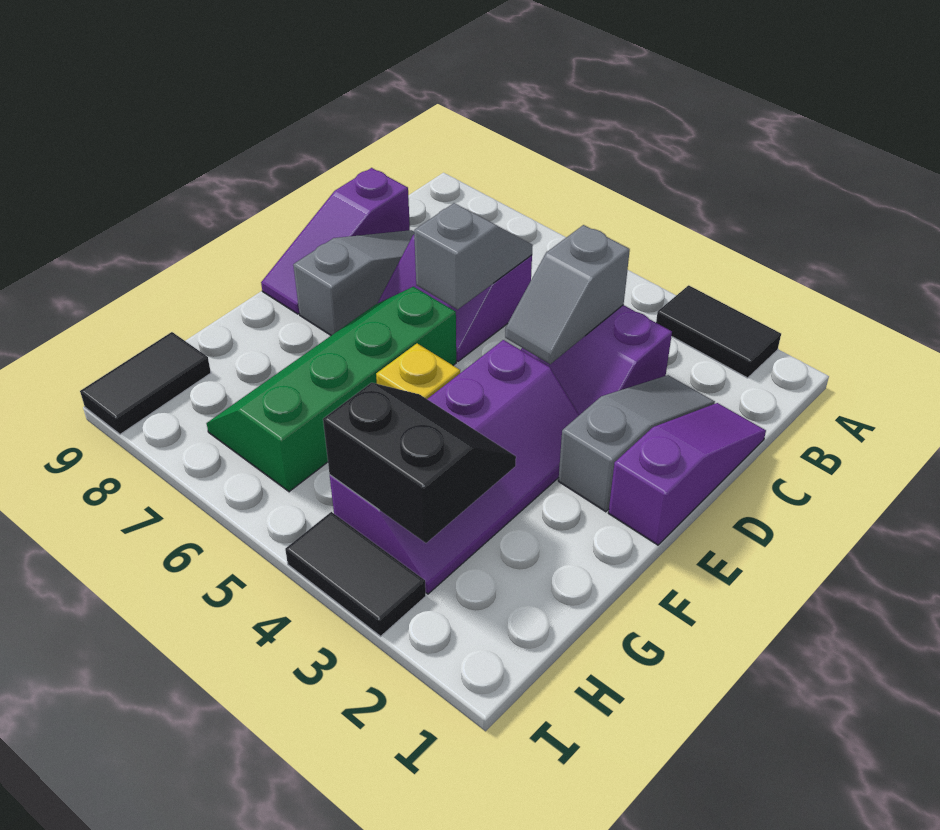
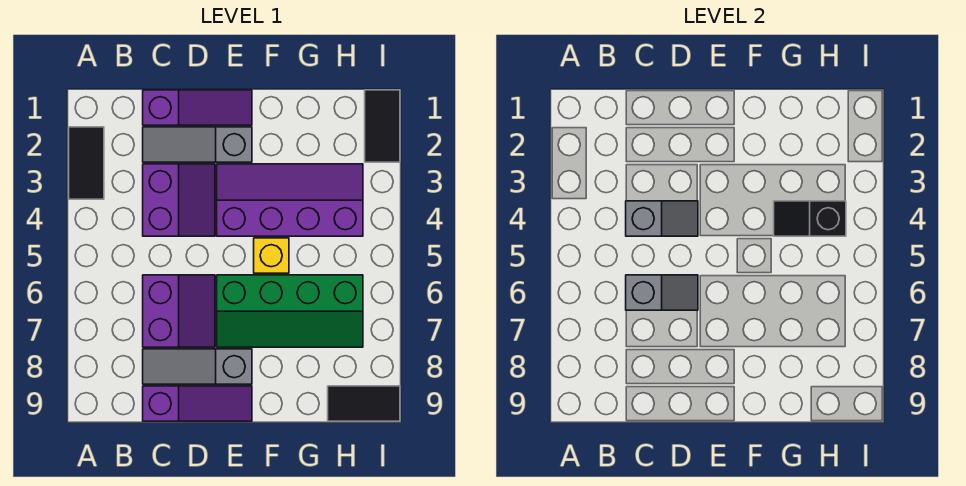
purple slope C1:E1 level 1 top E -> purple slope C1:E1 level 1 top C
grey slope C6:D6 level 2 top D -> grey slope C6:D6 level 2 top C
black slope G3:H4 level 2 top H -> black slope G4:H4 level 2 top H
black tile I3:I4 level 1 -> black tile I1:I2 level 1

